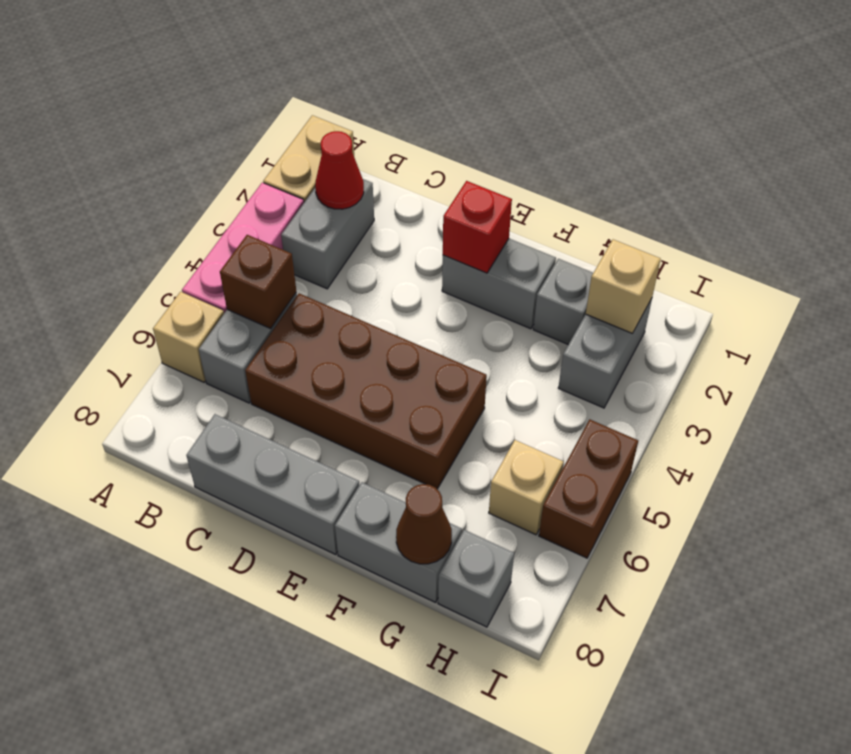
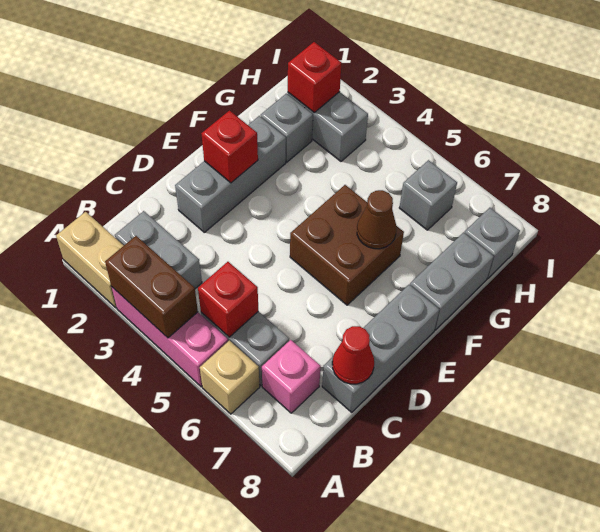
red cone B2 level 2 -> red cone C8 level 2
brown brick B5 level 2 -> red brick B5 level 2
none -> pink brick B7 level 1
brown brick C5:F6 level 1 -> brown brick E5:F6 level 1
grey brick E2:F2 level 1 -> grey brick D2:F2 level 1
brown cone G8 level 2 -> brown cone F6 level 2
tan brick H2 level 2 -> red brick H2 level 2
tan brick H6 level 1 -> grey brick H6 level 1
brown brick I5:I6 level 1 -> brown brick A3:A4 level 2

